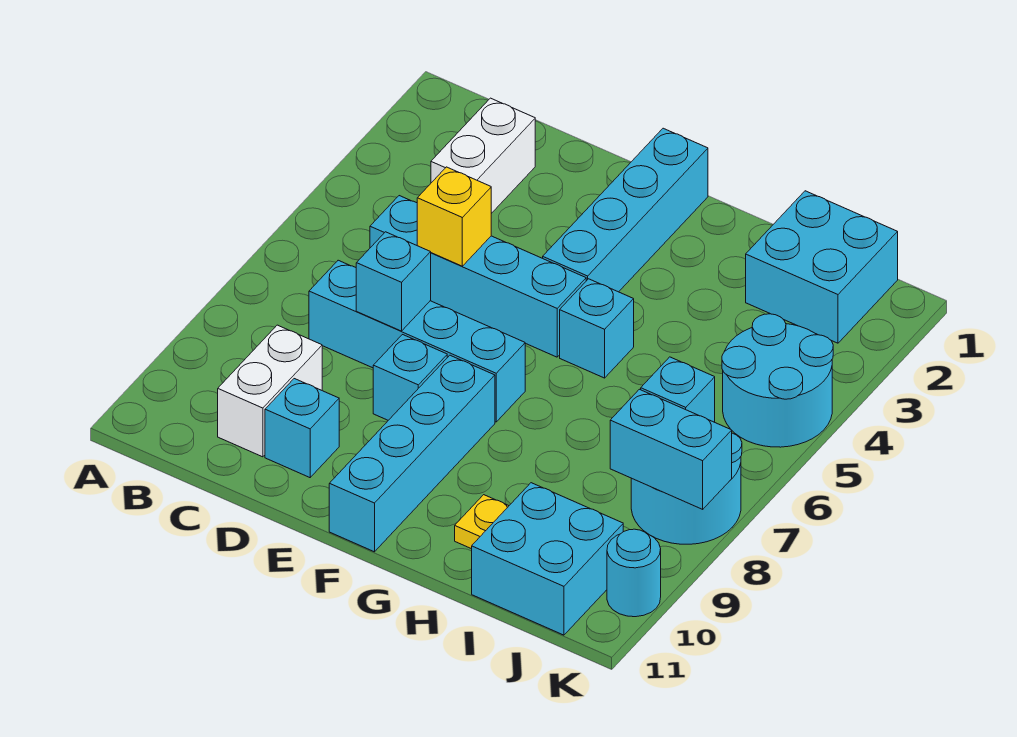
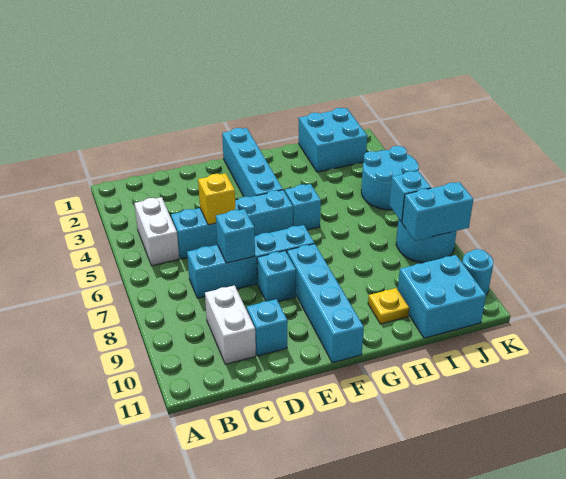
white brick C2:C3 level 1 -> white brick B4:B5 level 1

